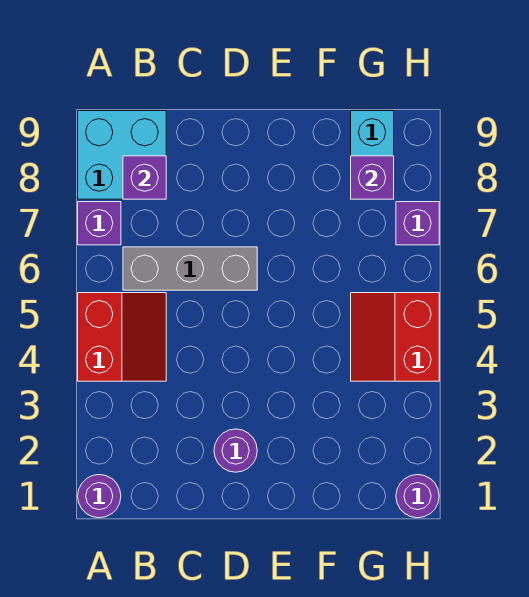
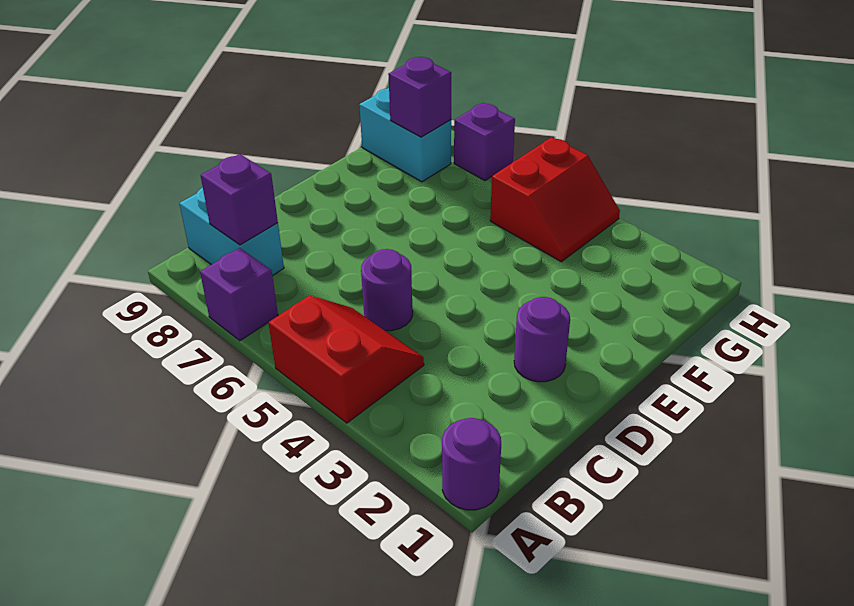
cyan brick A8:B9 level 1 -> cyan brick B8:B9 level 1
grey brick B6:D6 level 1 -> none
red slope G4:H5 level 1 top H -> red slope G4:H5 level 1 top 5
purple round brick H1 level 1 -> purple round brick C5 level 1

